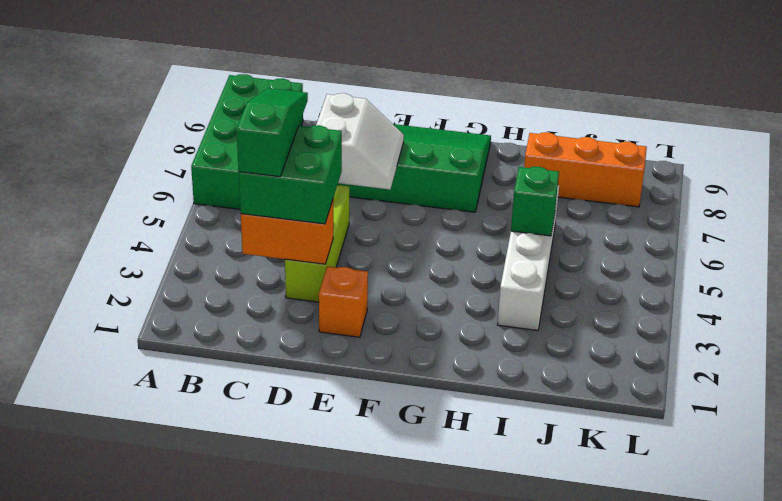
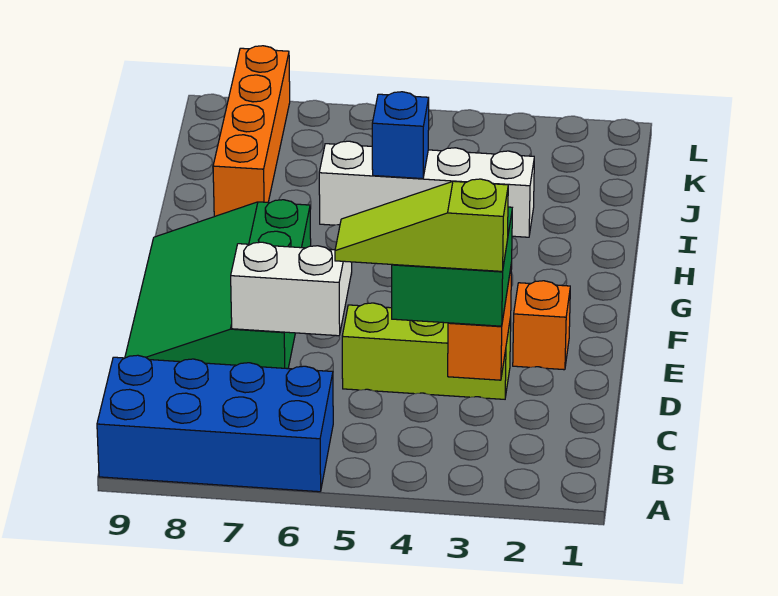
green brick A6:B9 level 1 -> blue brick A6:B9 level 1
green slope C3:C5 level 4 top 3 -> lime slope C3:C5 level 4 top 3
green brick I5 level 2 -> blue brick I5 level 2
orange brick I8:K8 level 1 -> orange brick I8:L8 level 1

